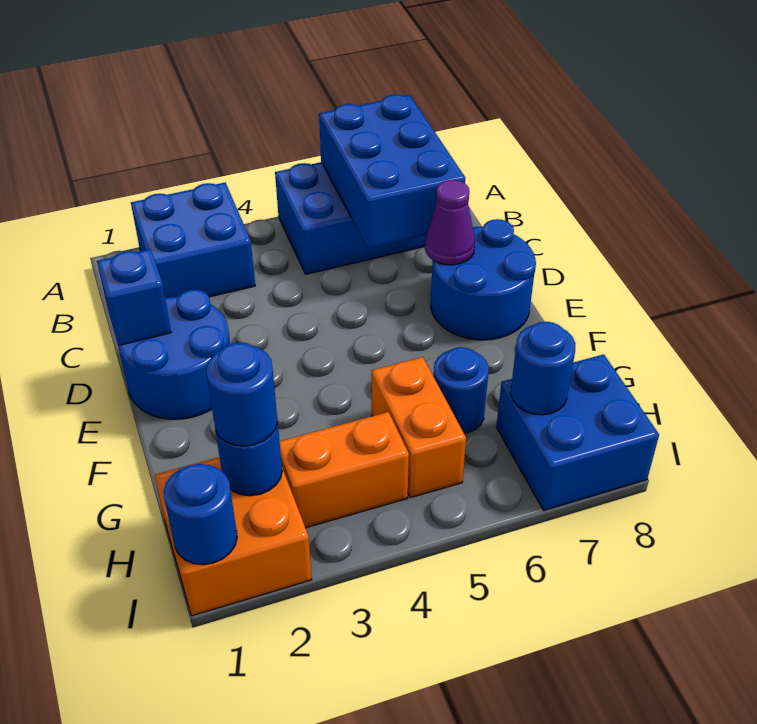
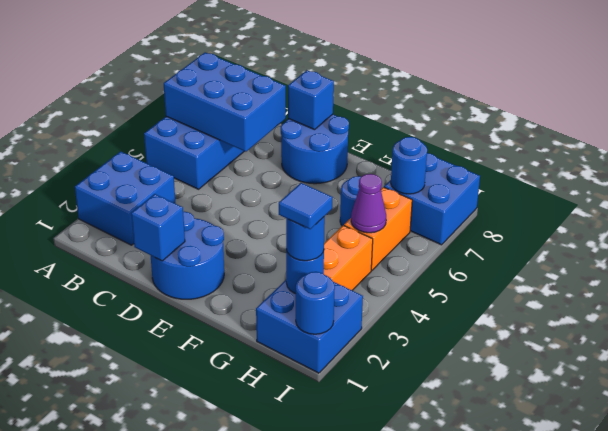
purple cone D7 level 2 -> purple cone H5 level 2
none -> blue brick D8 level 2
orange brick G5:H5 level 1 -> orange brick H5:H6 level 1
orange brick H1:I2 level 1 -> blue brick H1:I2 level 1
none -> blue tile H2 level 4

